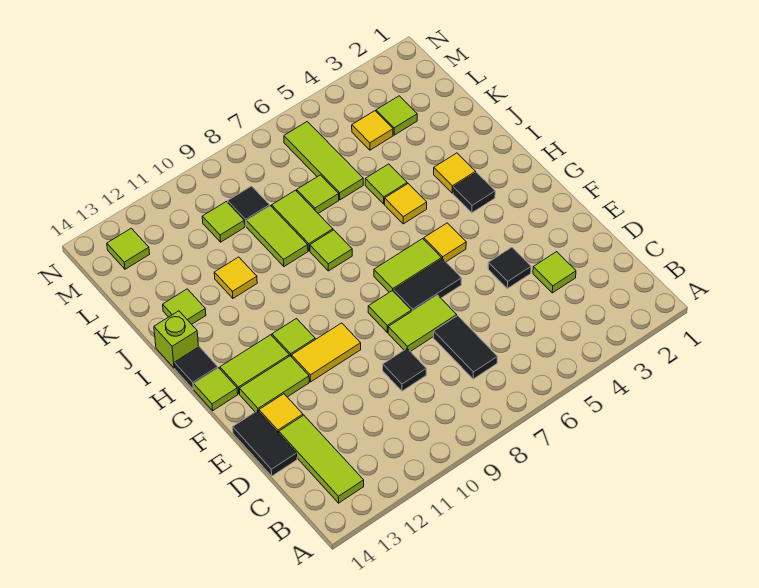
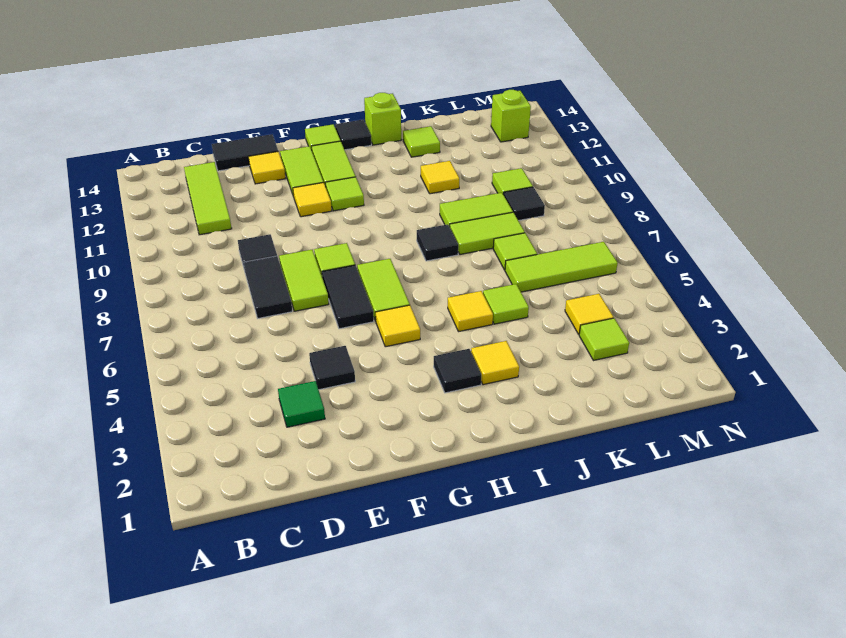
lime tile B13:D13 level 1 -> lime tile C11:C13 level 1
black tile C7:D7 level 1 -> black tile D7:D8 level 1
lime tile D3 level 1 -> green tile D3 level 1
yellow tile F10:F11 level 1 -> yellow tile F11 level 1
lime tile I8 level 1 -> black tile I8 level 1
lime tile M13 level 1 -> lime brick M13 level 1

